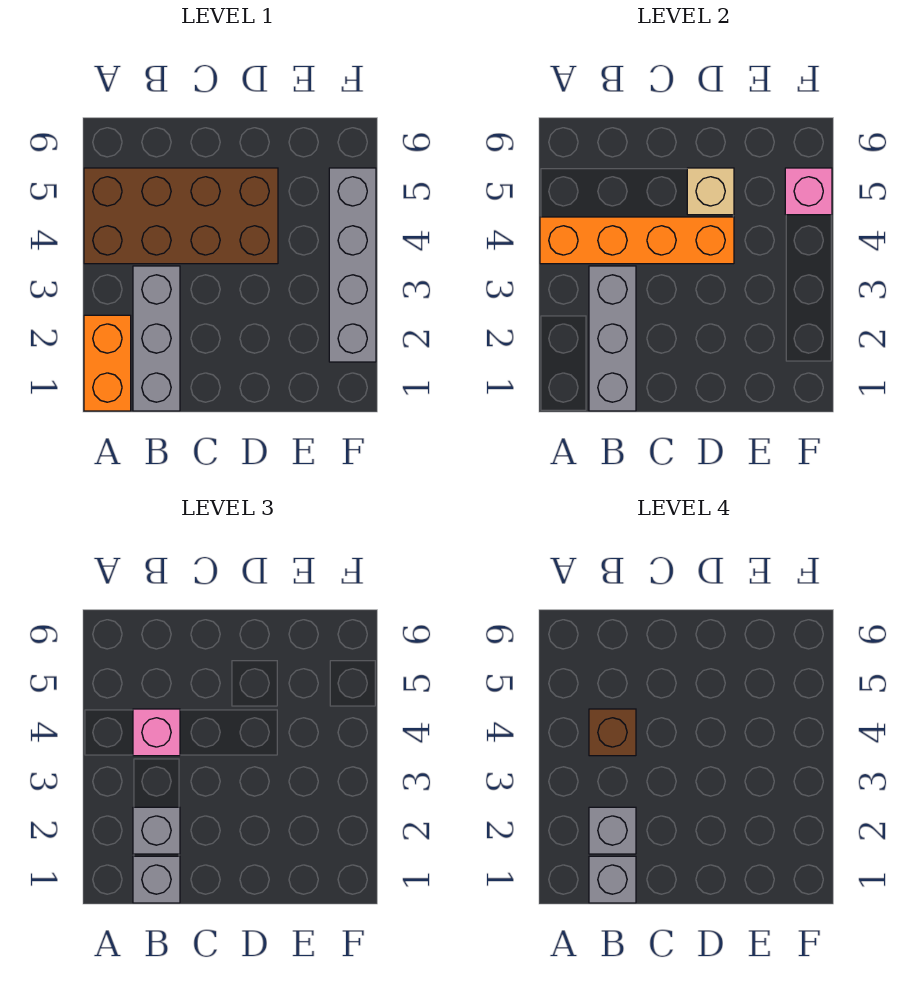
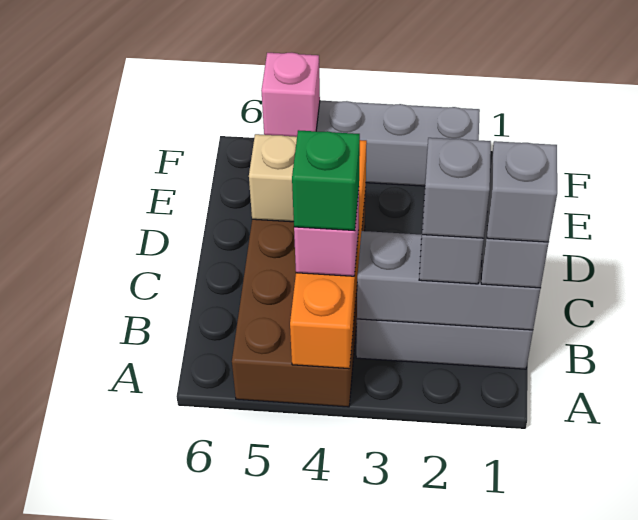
orange brick A1:A2 level 1 -> none
brown brick B4 level 4 -> green brick B4 level 4

